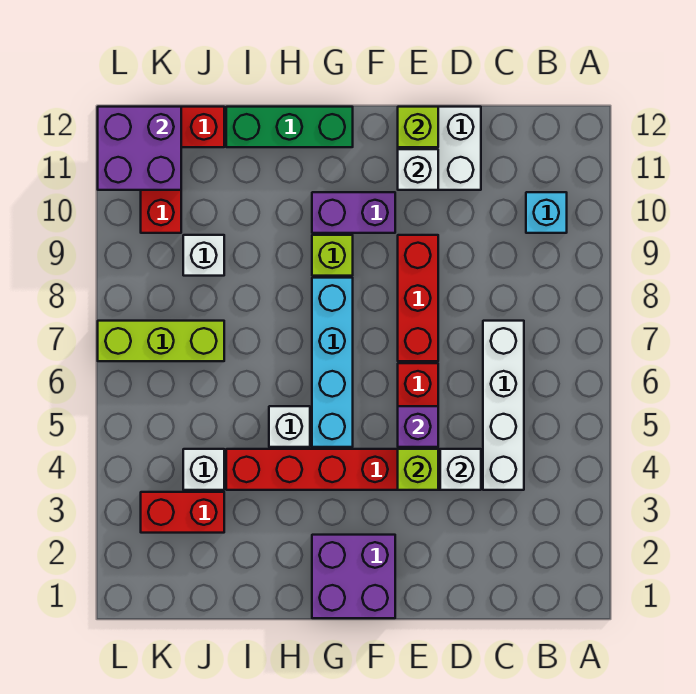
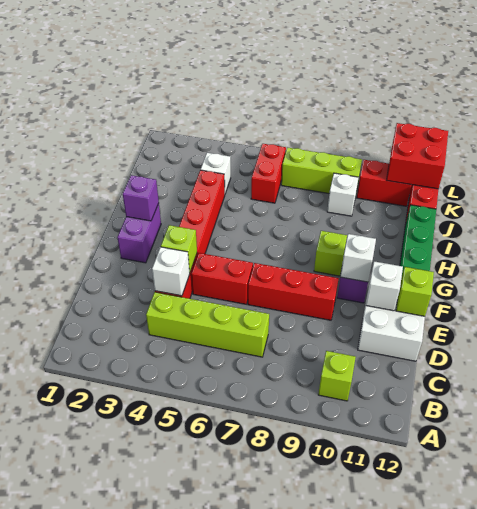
cyan brick B10 level 1 -> lime brick B10 level 1
white brick C4:C7 level 1 -> lime brick C4:C7 level 1
purple brick E5 level 2 -> purple brick G2 level 2
purple brick F1:G2 level 1 -> purple brick F2:G2 level 1
cyan brick G5:G8 level 1 -> none
white brick H5 level 1 -> white brick F10 level 2
red brick J3:K3 level 1 -> red brick J6:K6 level 1
lime brick J7:L7 level 1 -> lime brick K7:K9 level 1
purple brick K11:L12 level 2 -> red brick K11:L12 level 2

